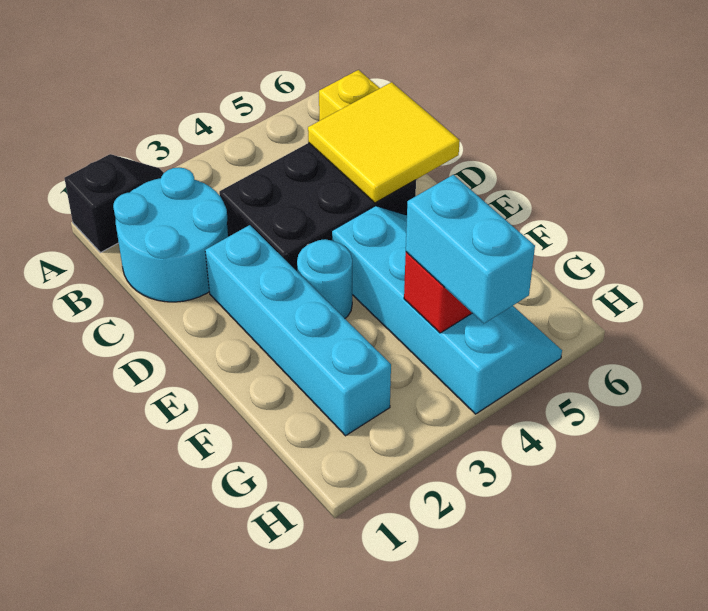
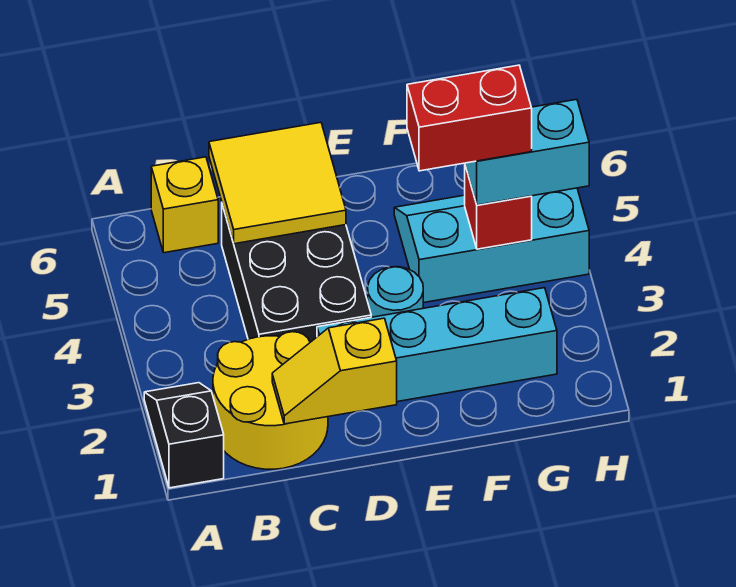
cyan round brick B1:C2 level 1 -> yellow round brick B1:C2 level 1
none -> yellow slope C1:D1 level 2 top D
cyan slope E4:H5 level 1 top 4 -> cyan slope F4:H5 level 1 top 4
none -> red brick F4:G4 level 4

